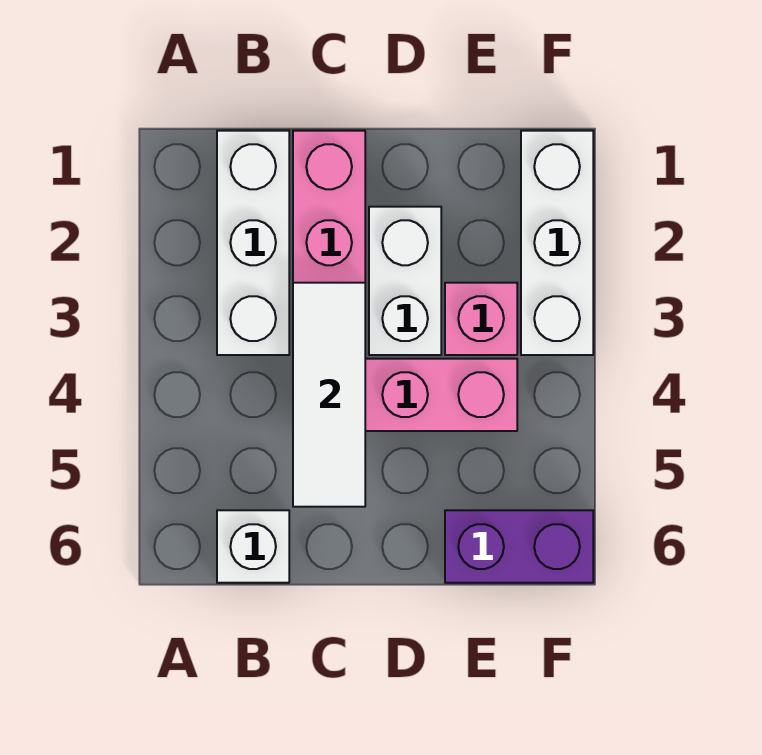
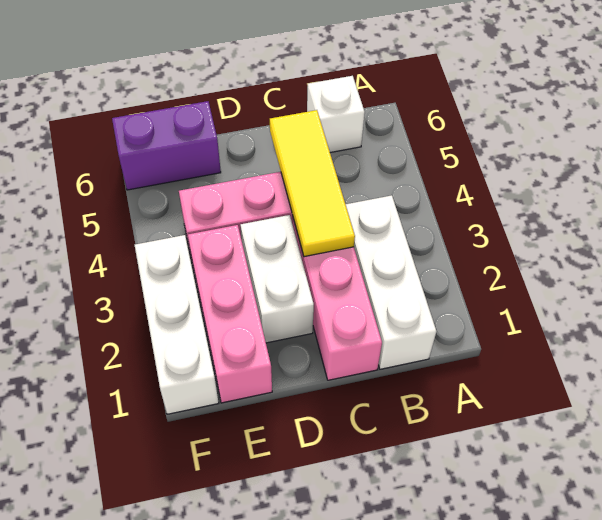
white tile C3:C5 level 2 -> yellow tile C3:C5 level 2
pink brick E3 level 1 -> pink brick E1:E3 level 1

